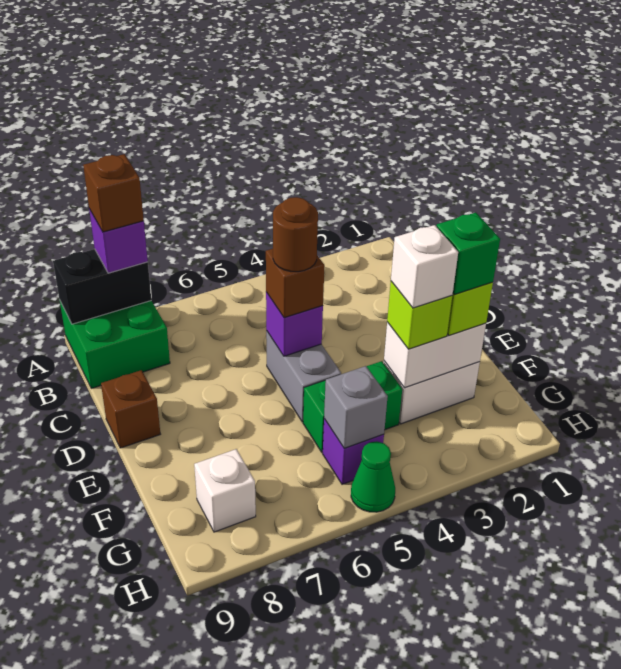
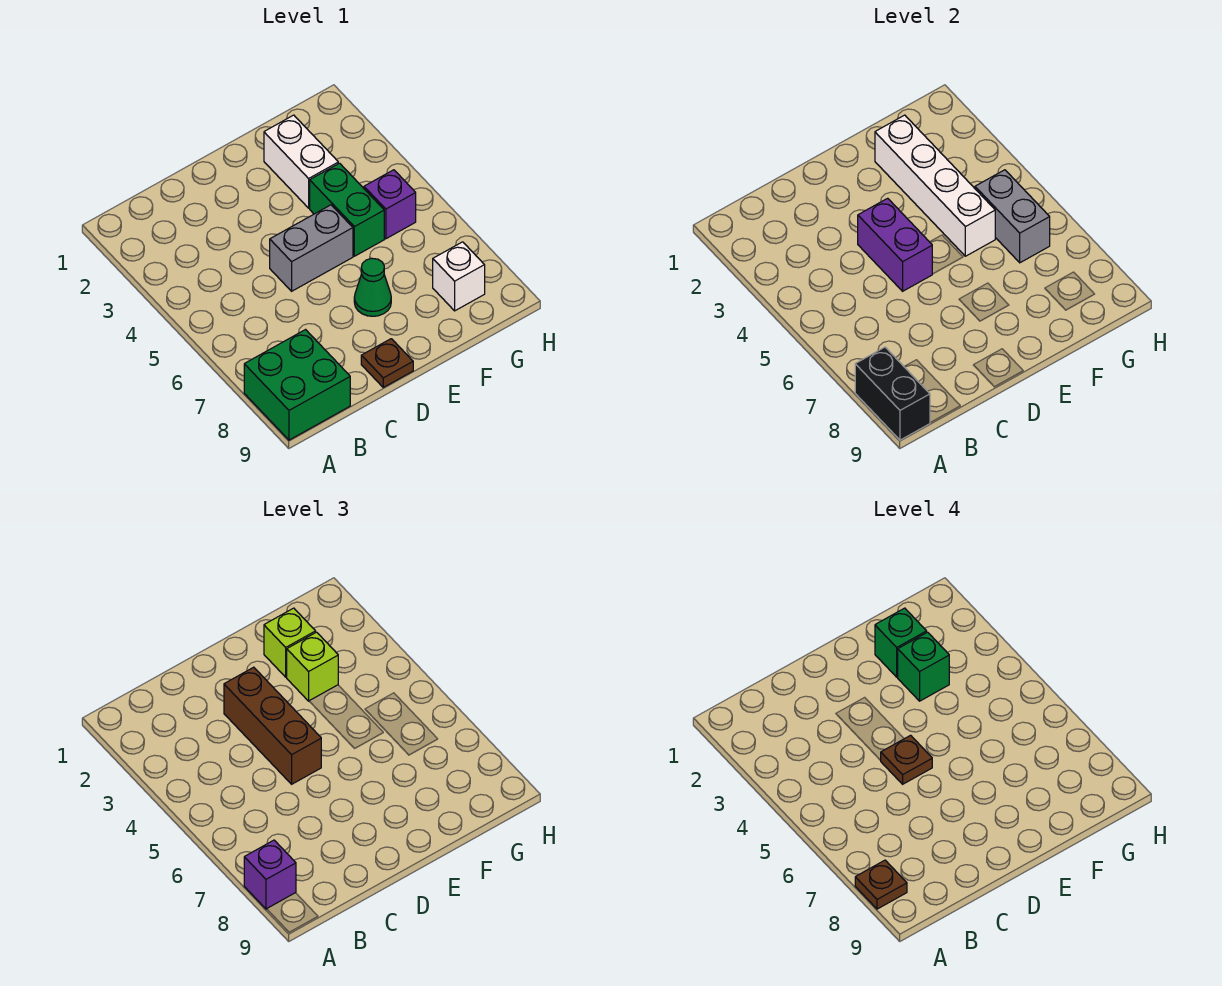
brown brick A8 level 4 -> brown plate A8 level 4
purple brick D5 level 2 -> purple brick D4:D5 level 2
brown brick D5 level 3 -> brown brick D3:D5 level 3
brown round brick D5 level 4 -> brown plate D5 level 4
brown brick D9 level 1 -> brown plate D9 level 1
white brick F2:F3 level 2 -> white brick F2:F5 level 2
white brick F3 level 4 -> green brick F3 level 4
grey brick G5 level 2 -> grey brick G5:G6 level 2
green cone H5 level 1 -> green cone E7 level 1

